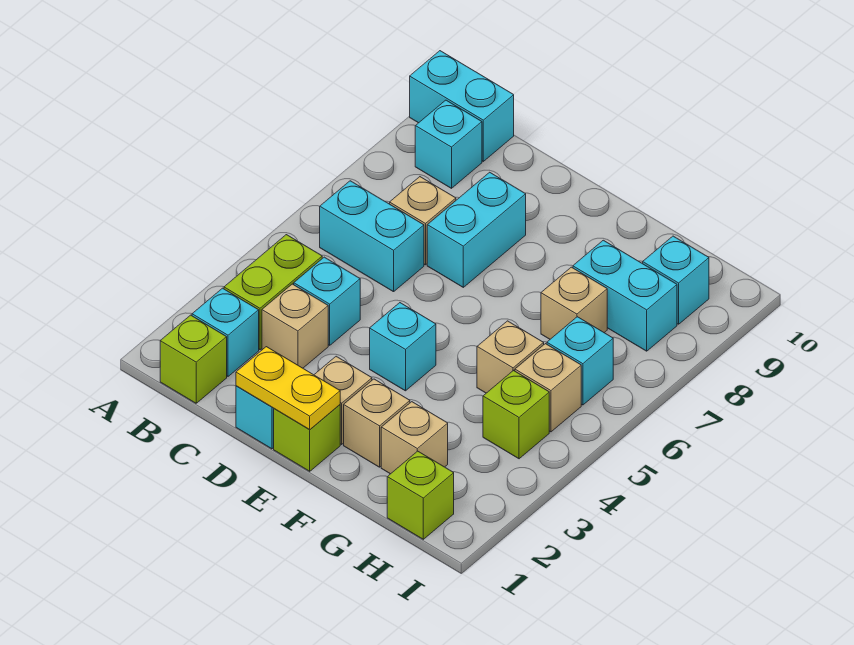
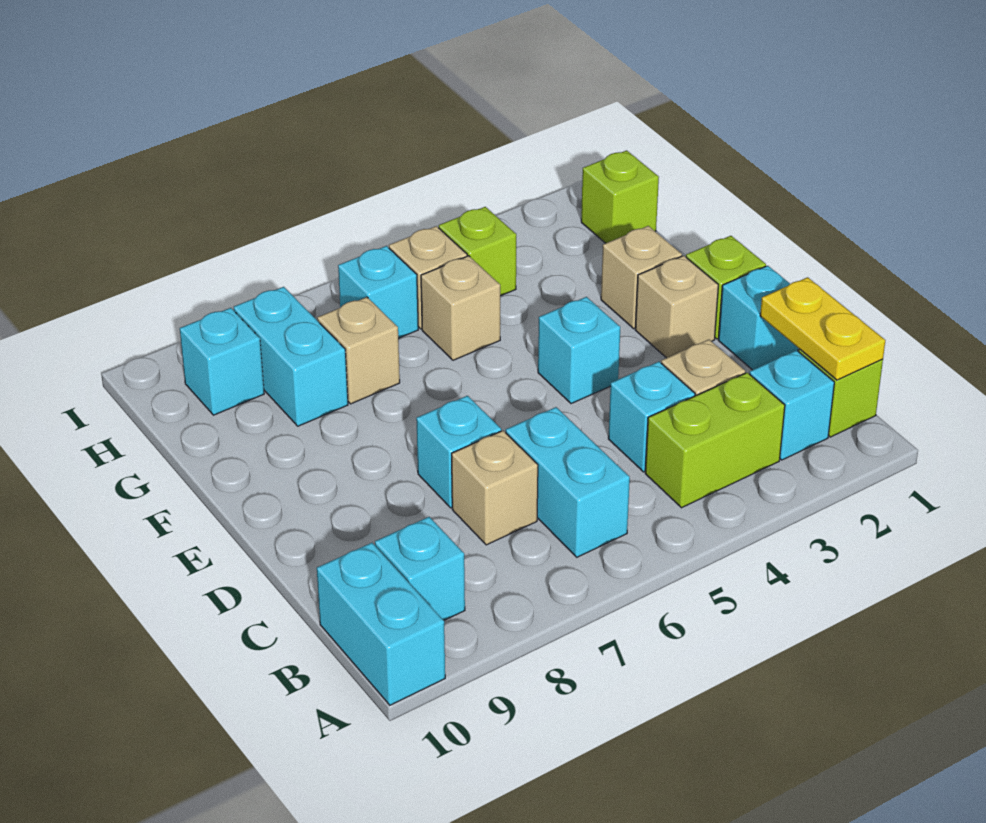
yellow plate D1:E1 level 2 -> yellow plate B1:C1 level 2
cyan brick D7:D8 level 1 -> cyan brick D7 level 1
tan brick G2 level 1 -> none

